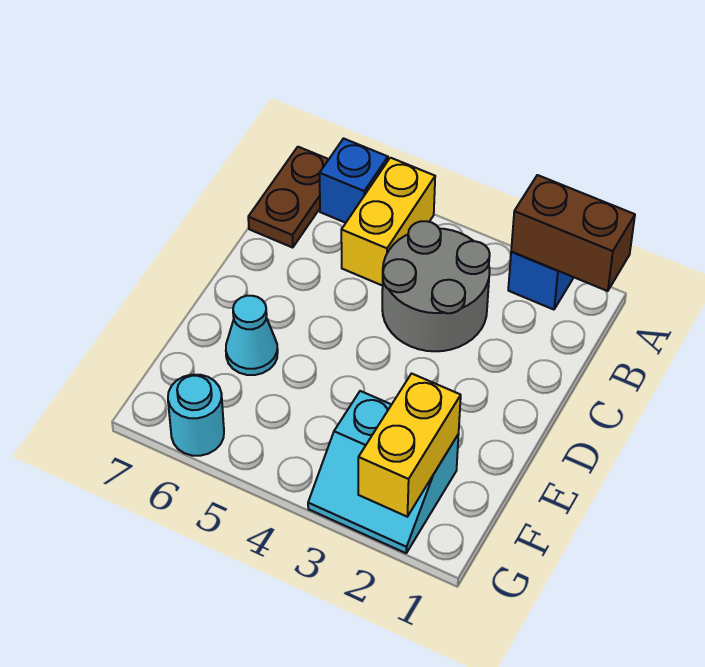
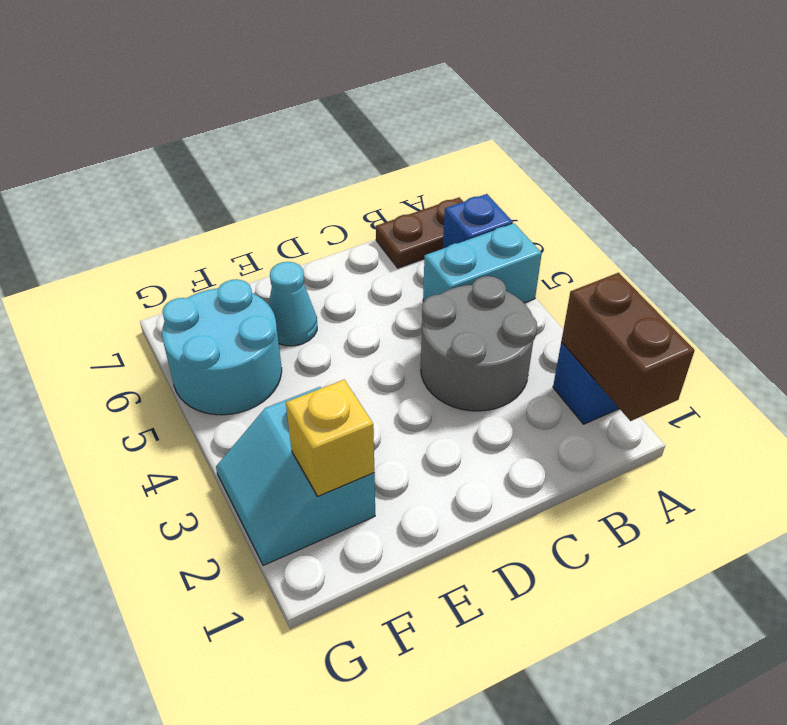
yellow brick A5:B5 level 1 -> cyan brick A5:B5 level 1
yellow brick F2:G2 level 2 -> yellow brick F2 level 2
cyan round brick G6 level 1 -> cyan round brick F5:G6 level 1

